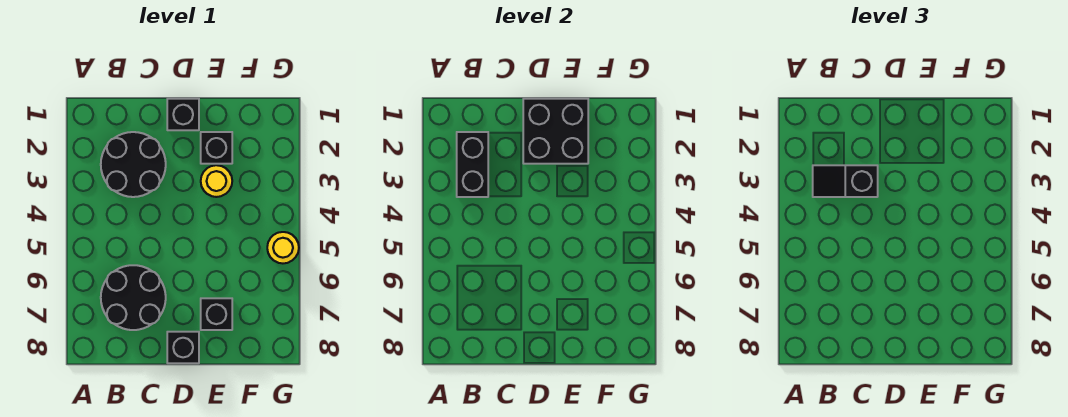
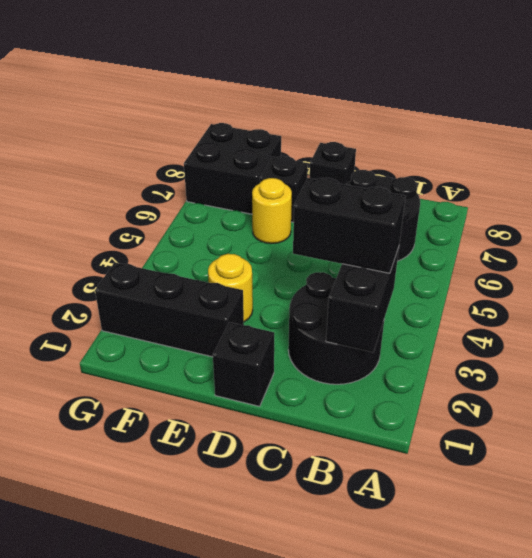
black slope B3:C3 level 3 top C -> black brick B3:C3 level 3
black brick D1:E2 level 2 -> black brick F7:G8 level 1
black brick E2 level 1 -> black brick E2:G2 level 1
yellow round brick G5 level 1 -> yellow round brick E6 level 1

